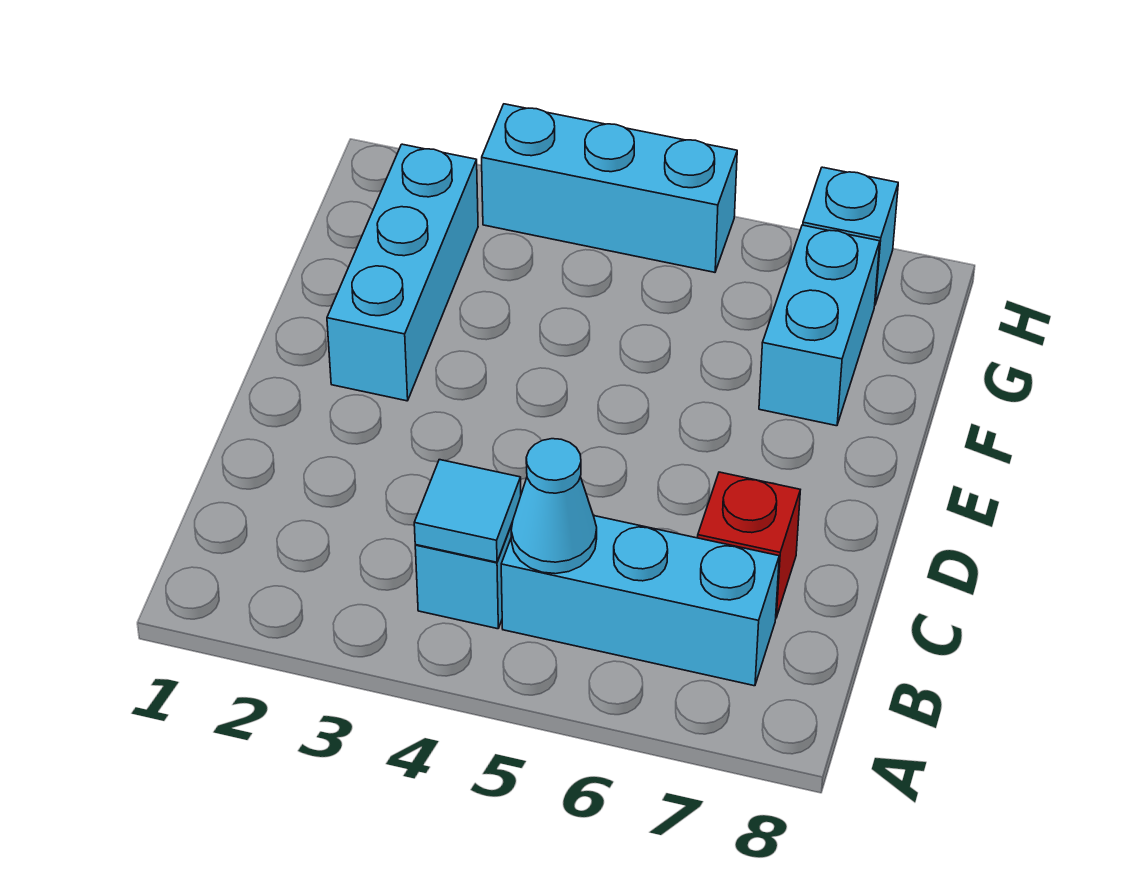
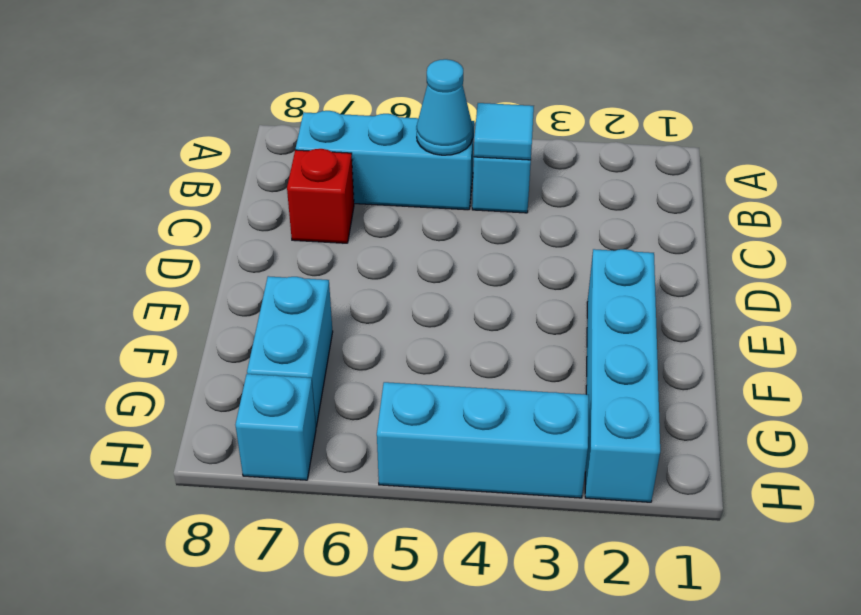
cyan brick E2:G2 level 1 -> cyan brick E2:H2 level 1

